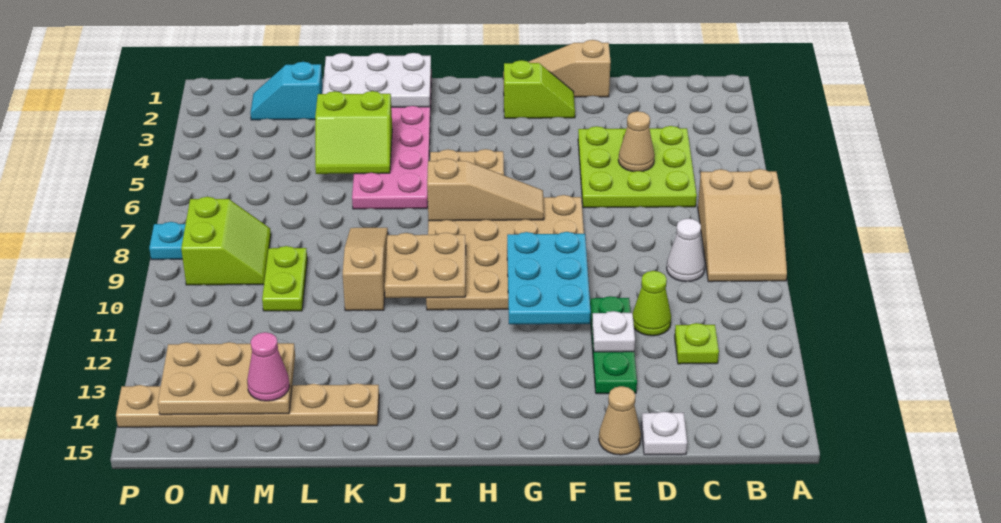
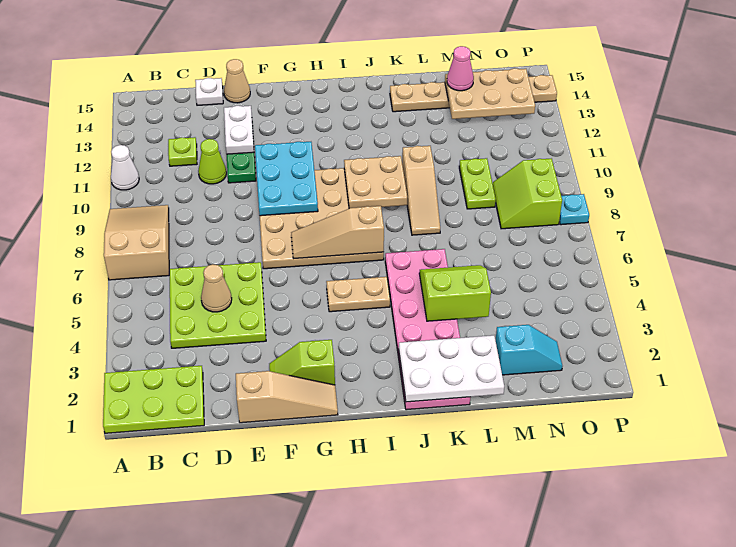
none -> lime plate A1:C2 level 1
white cone C9 level 1 -> white cone A11 level 1
white plate E12 level 2 -> white plate E12:E13 level 2

